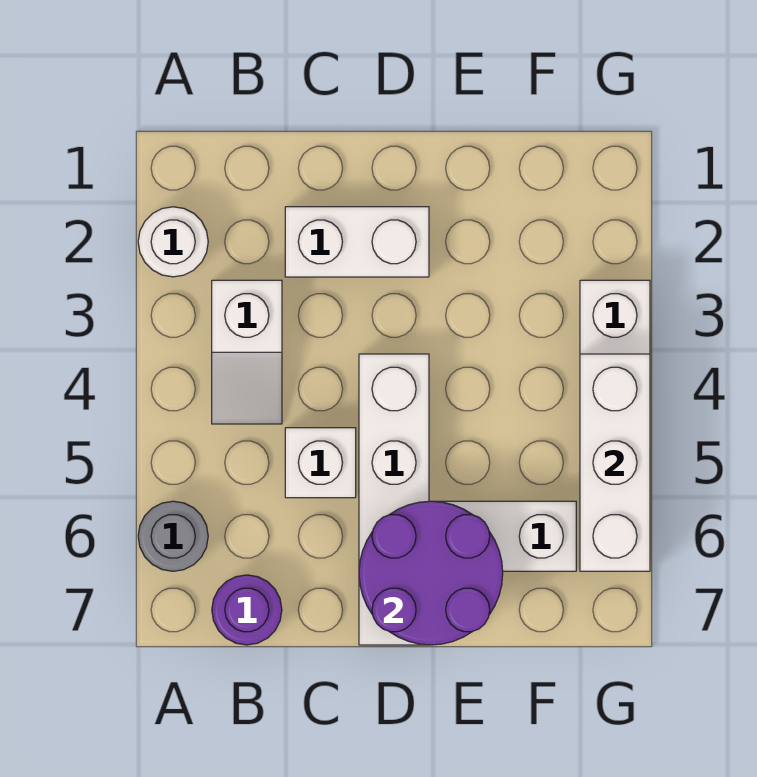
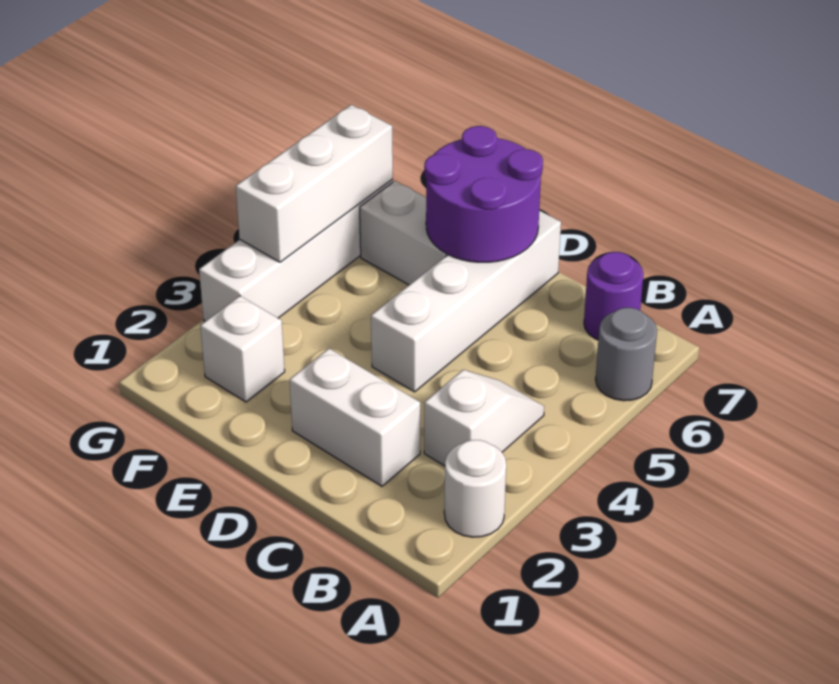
white brick C5 level 1 -> white brick F2 level 1

